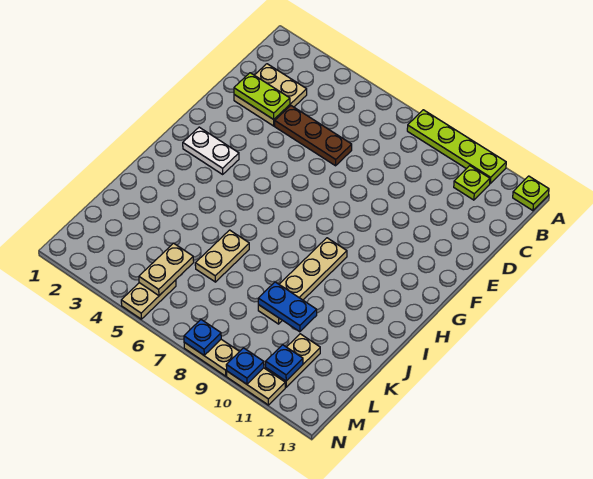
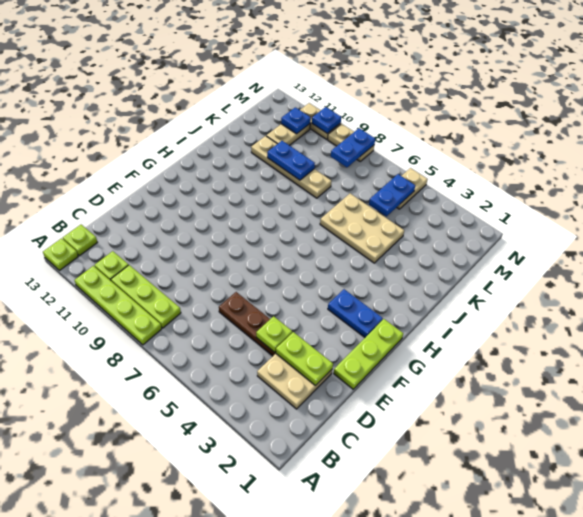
none -> lime plate B8:B10 level 1
none -> lime plate B13 level 1
none -> lime plate D4 level 2
none -> lime plate E1:G1 level 1
white plate G2:G3 level 1 -> blue plate G2:G3 level 1
tan plate H9:K9 level 1 -> tan plate K8:K11 level 1
tan plate J6:K6 level 1 -> tan plate J4:K6 level 1
tan plate L5:M5 level 2 -> blue plate L5:M5 level 2
blue plate N8 level 2 -> blue plate M8:N8 level 2

